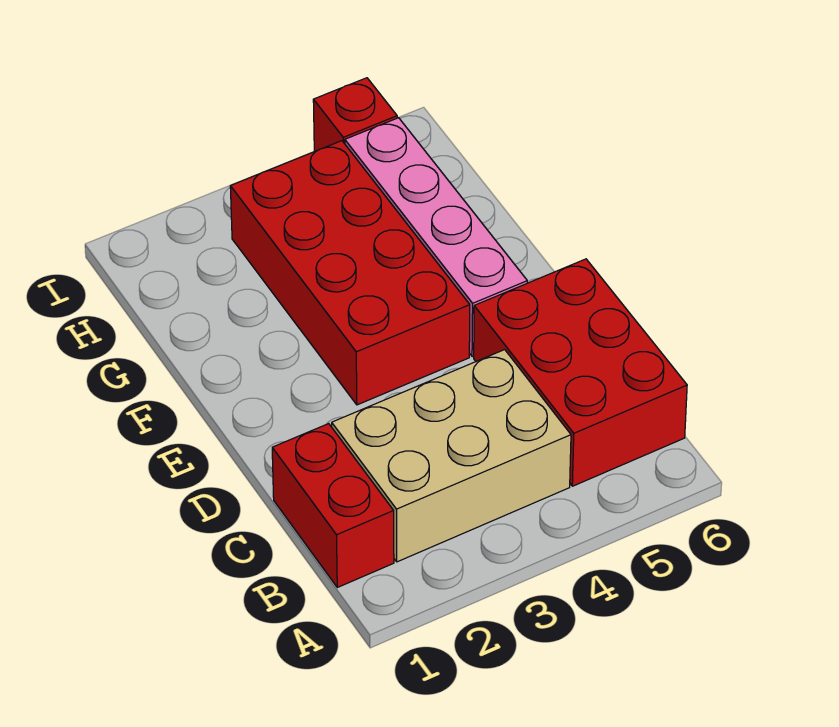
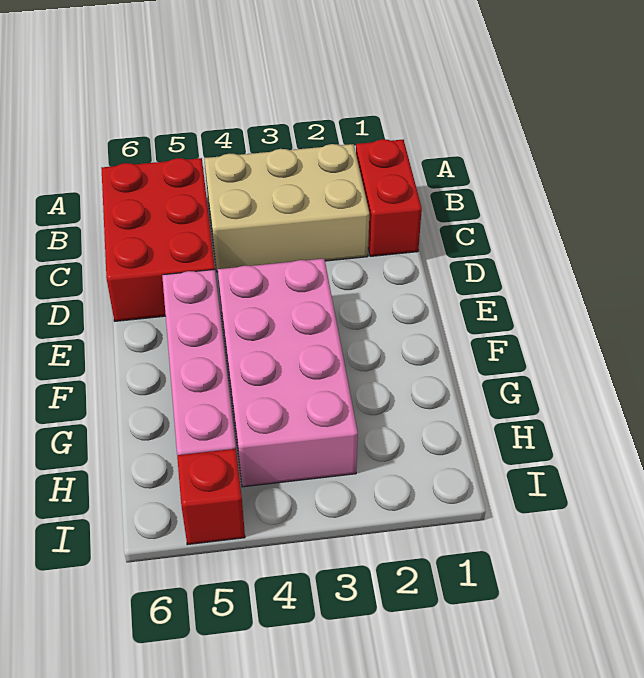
red brick E3:H4 level 1 -> pink brick E3:H4 level 1

